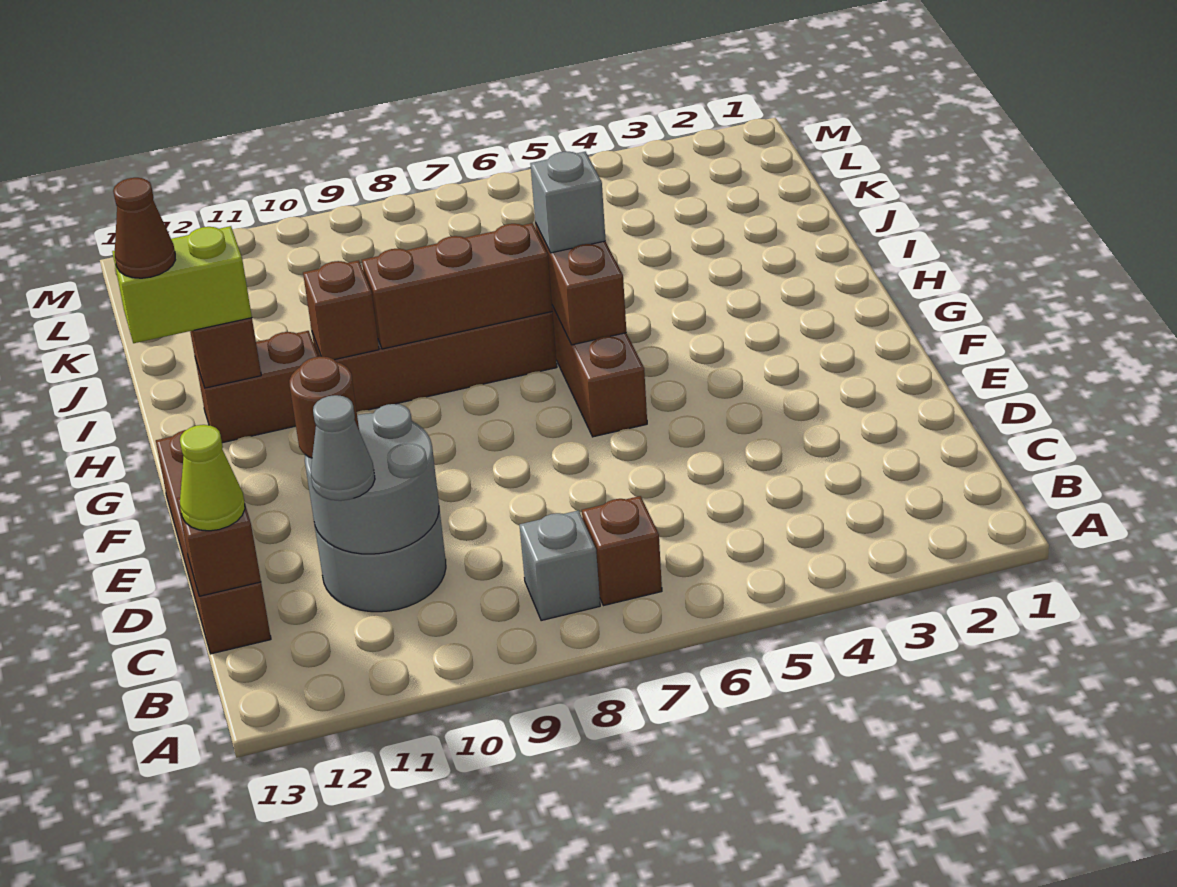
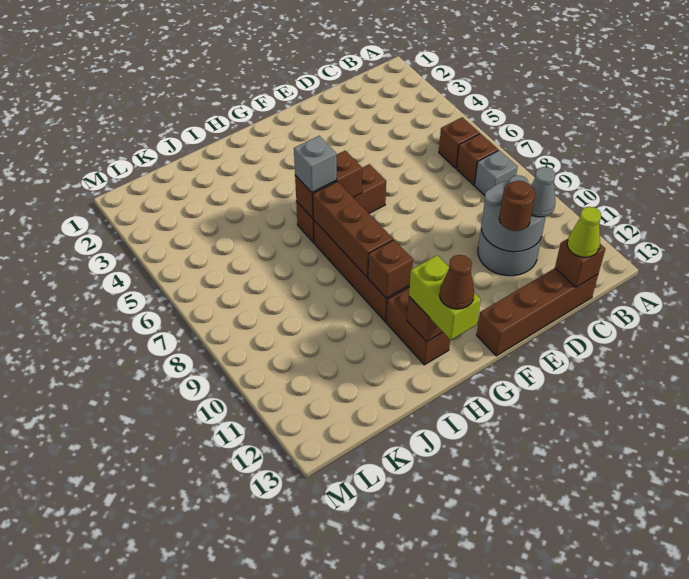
none -> brown brick B6 level 1

